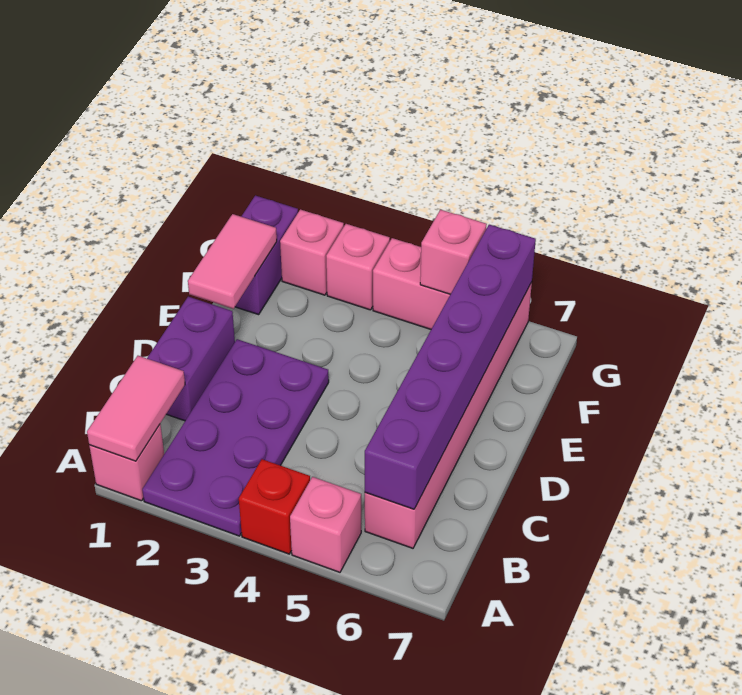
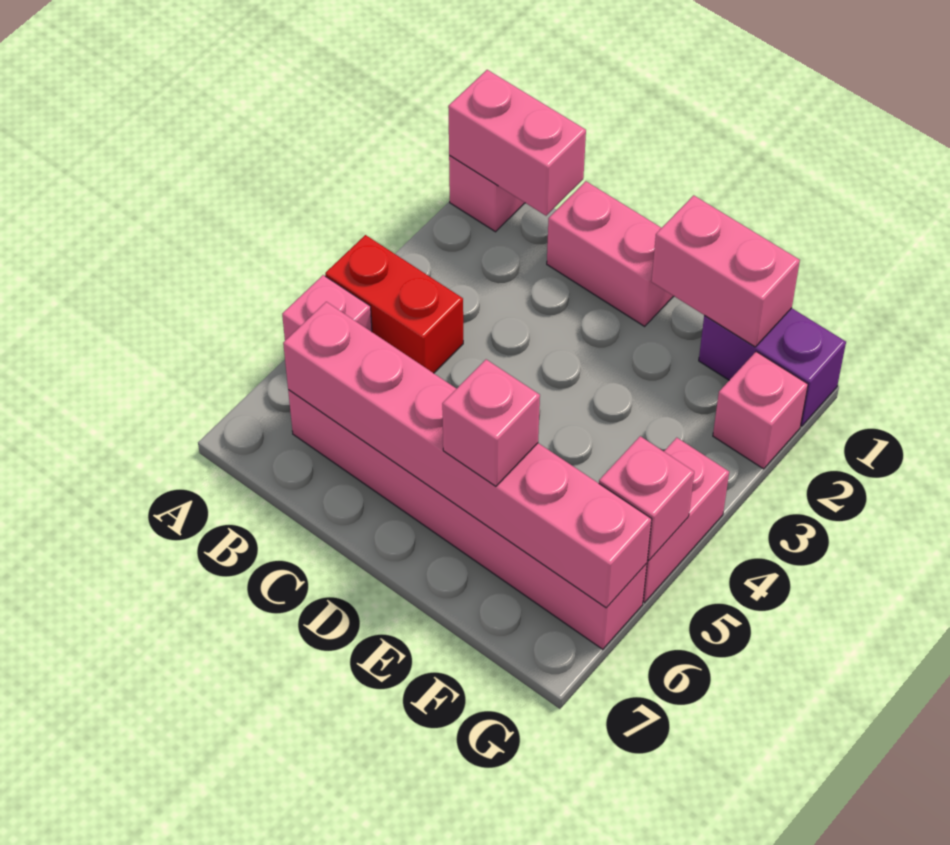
pink tile A1:B1 level 2 -> pink brick A1:B1 level 2
purple plate A2:D3 level 1 -> none
red brick A4 level 1 -> red brick A4:B4 level 1
purple brick B6:G6 level 2 -> pink brick B6:G6 level 2
purple brick C1:D1 level 1 -> pink brick C1:D1 level 1
pink tile E1:F1 level 2 -> pink brick E1:F1 level 2
pink brick G3 level 1 -> pink brick E6 level 3

